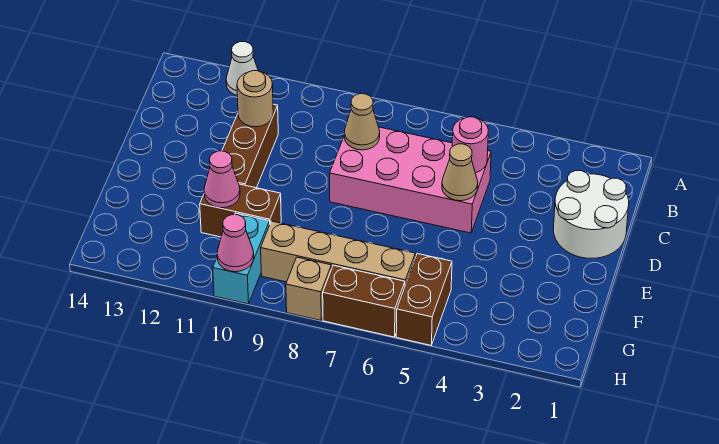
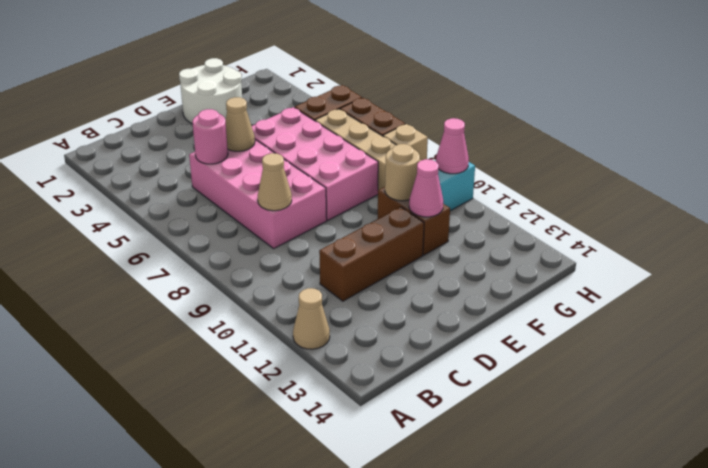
white cone A12 level 1 -> tan cone A12 level 1
white round brick C1:D2 level 1 -> white round brick E1:F2 level 1
tan round brick C11 level 2 -> tan round brick F10 level 2
none -> pink brick E5:F8 level 1

